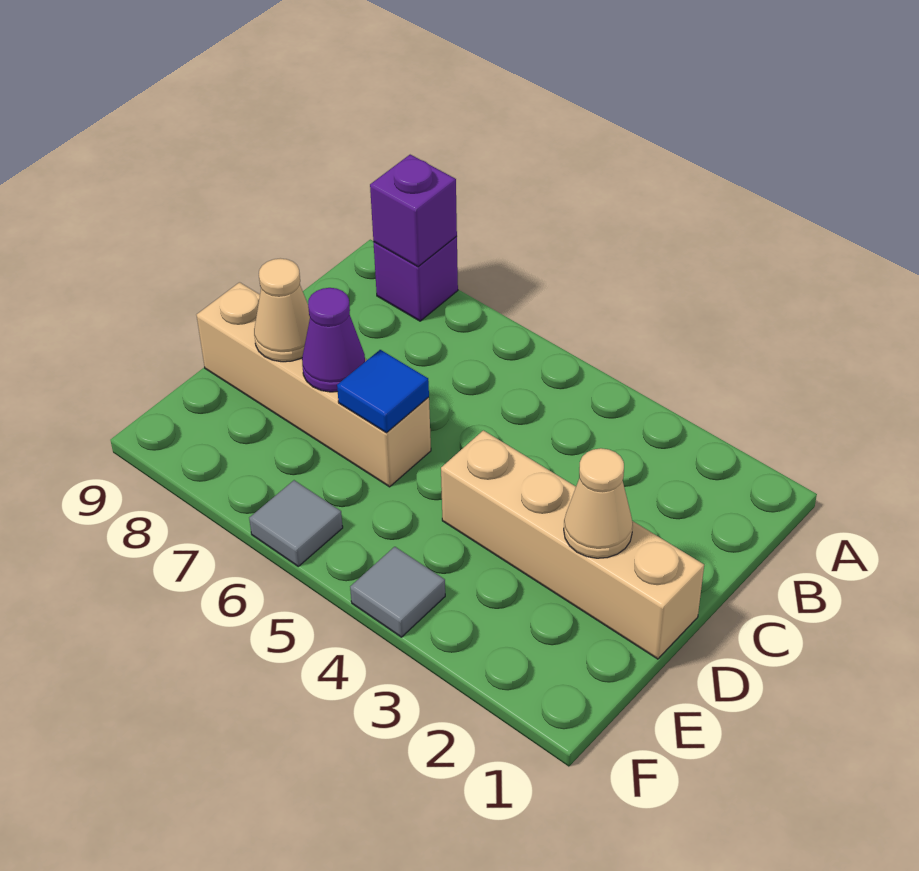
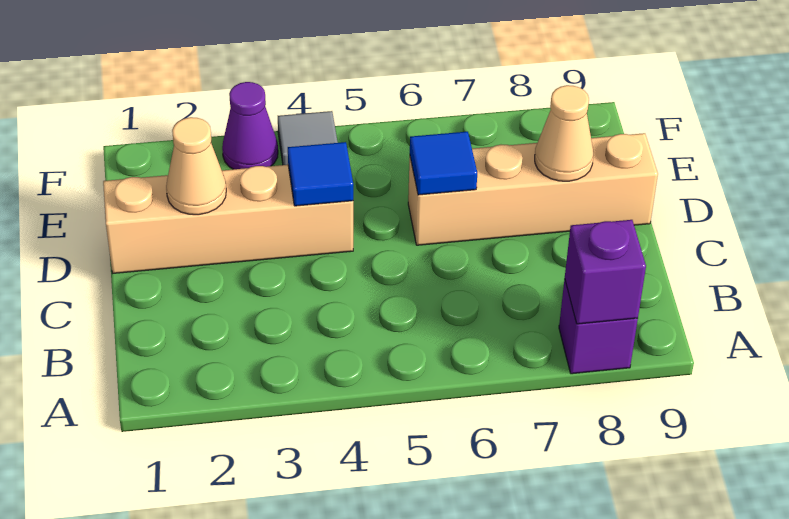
none -> blue tile D4 level 2
purple cone D7 level 2 -> purple cone F3 level 1
grey tile F6 level 1 -> none

